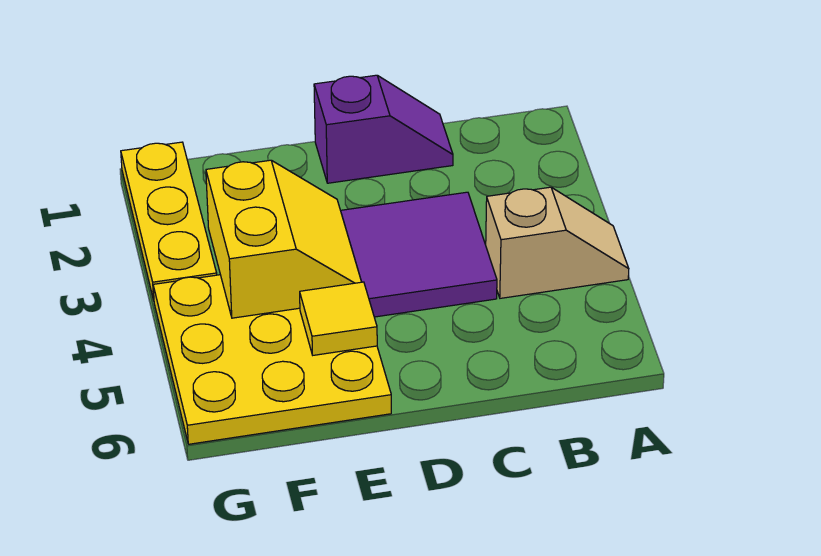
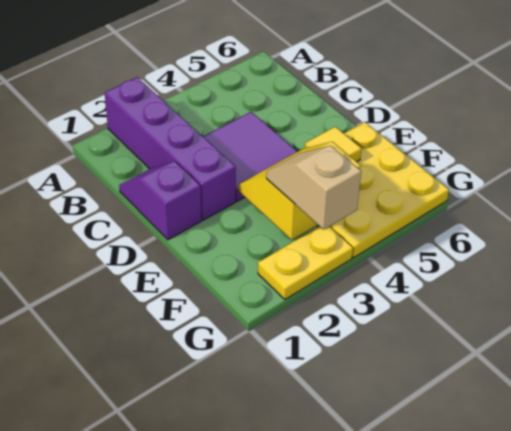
none -> purple brick A2:D2 level 1
tan slope A4:B4 level 1 top B -> tan slope F3:G3 level 3 top G
yellow plate G1:G3 level 1 -> yellow plate G2:G3 level 1

